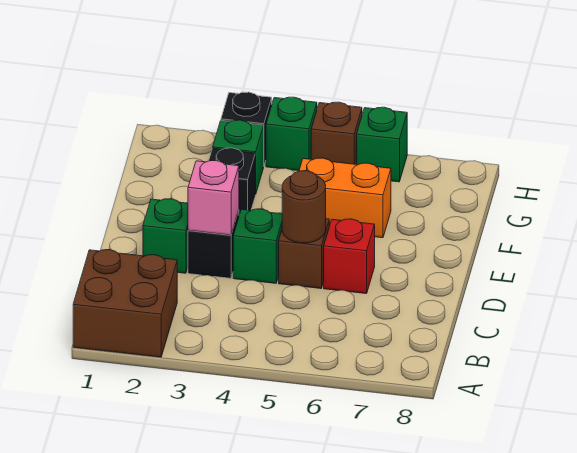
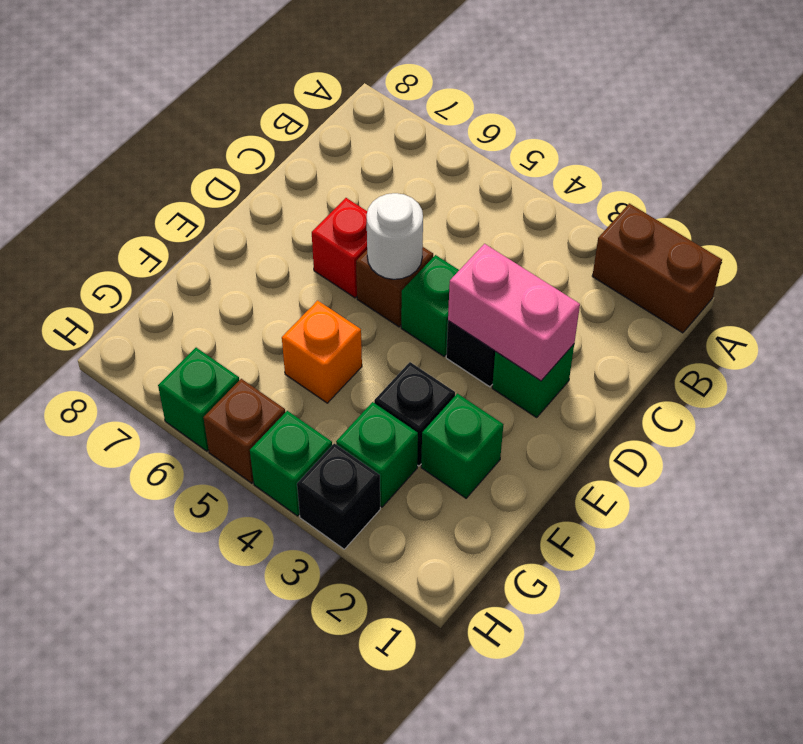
brown brick A1:B2 level 1 -> brown brick A1:A2 level 1
pink brick D3 level 2 -> pink brick D2:D3 level 2
brown round brick D5 level 2 -> white round brick D5 level 2
none -> green brick F2 level 1
orange brick F5:F6 level 1 -> orange brick F5 level 1

